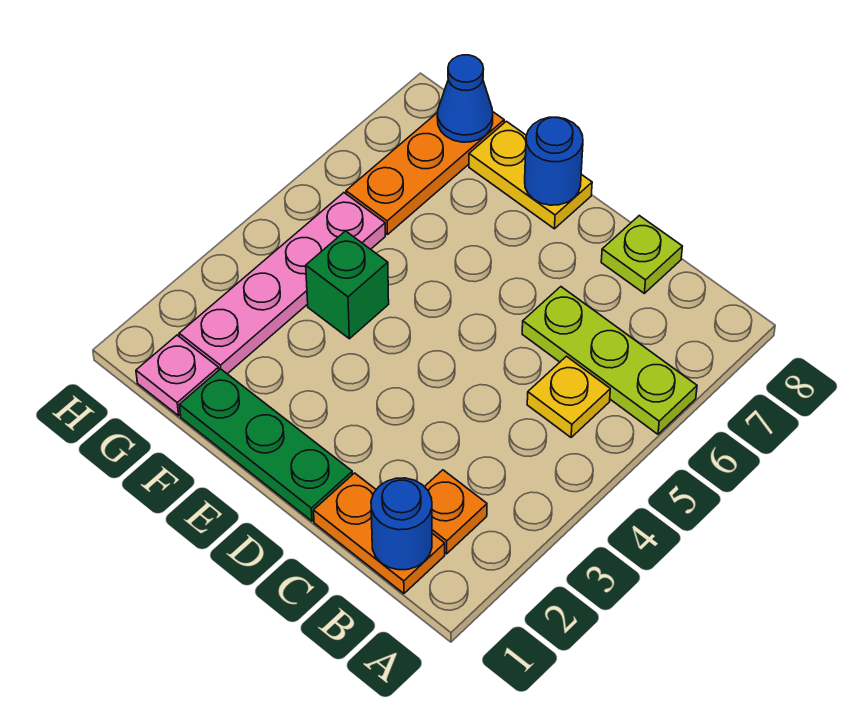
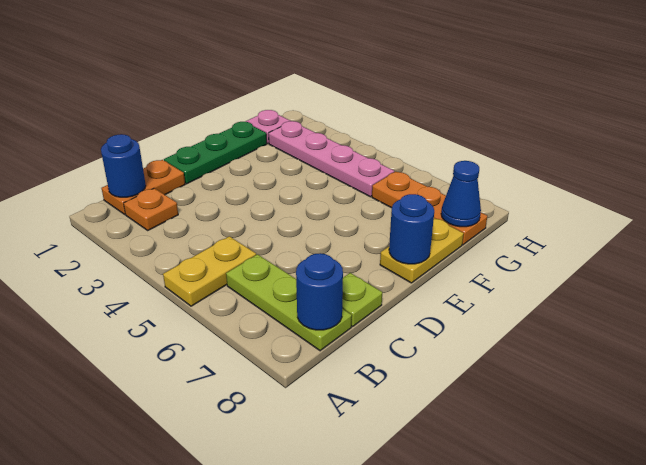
lime plate A6:C6 level 1 -> lime plate B6:B8 level 1
yellow plate B5 level 1 -> yellow plate A5:B5 level 1
none -> blue round brick B8 level 2
green brick F4 level 1 -> none

